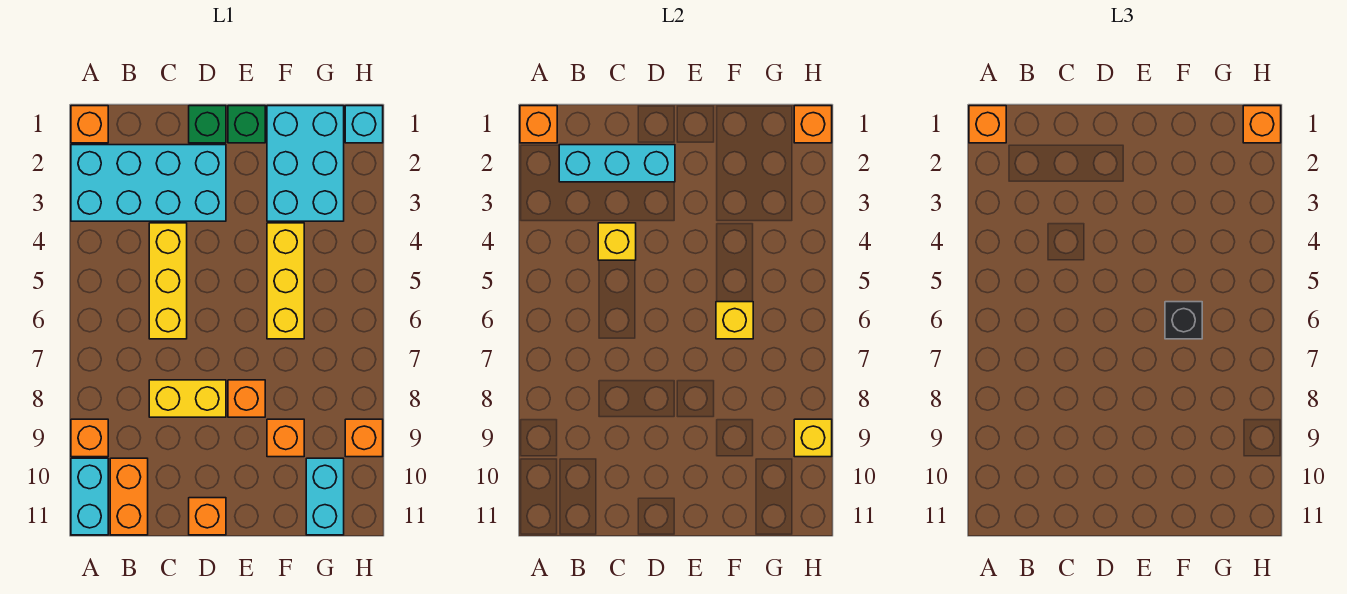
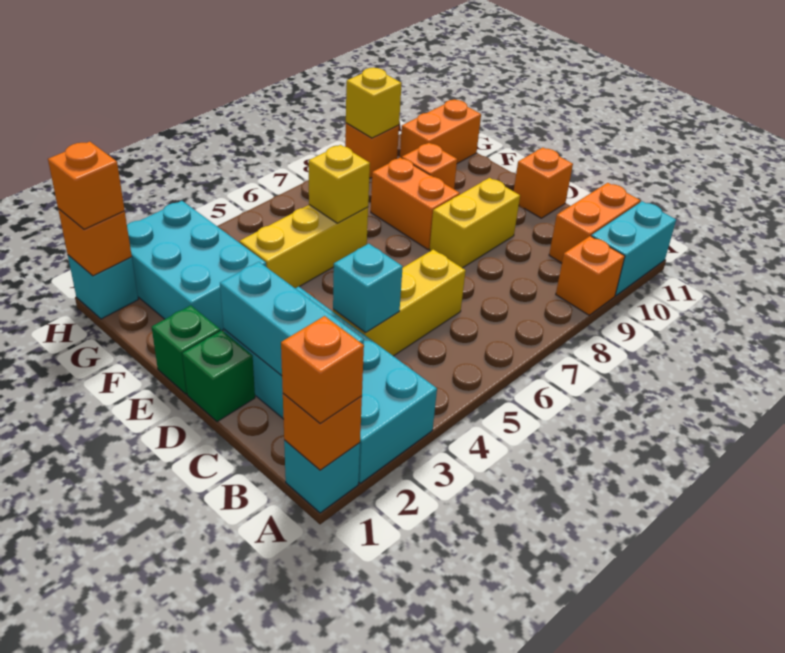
orange brick A1 level 1 -> cyan brick A1 level 1
yellow brick C4 level 2 -> cyan brick C4 level 2
yellow brick C8:D8 level 1 -> yellow brick D8:D9 level 1
orange brick E8 level 1 -> orange brick E8:F8 level 1
cyan brick F1:G3 level 1 -> cyan brick F2:H3 level 1
black brick F6 level 3 -> none
cyan brick G10:G11 level 1 -> orange brick G10:G11 level 1

